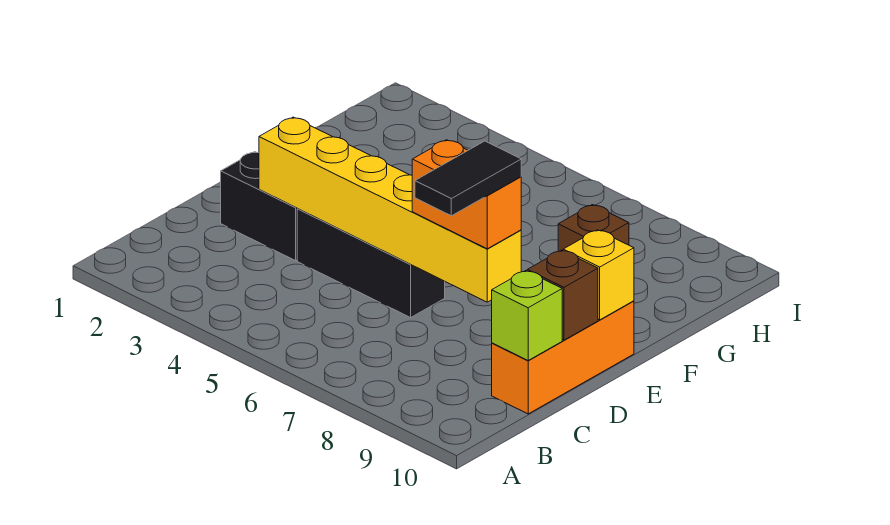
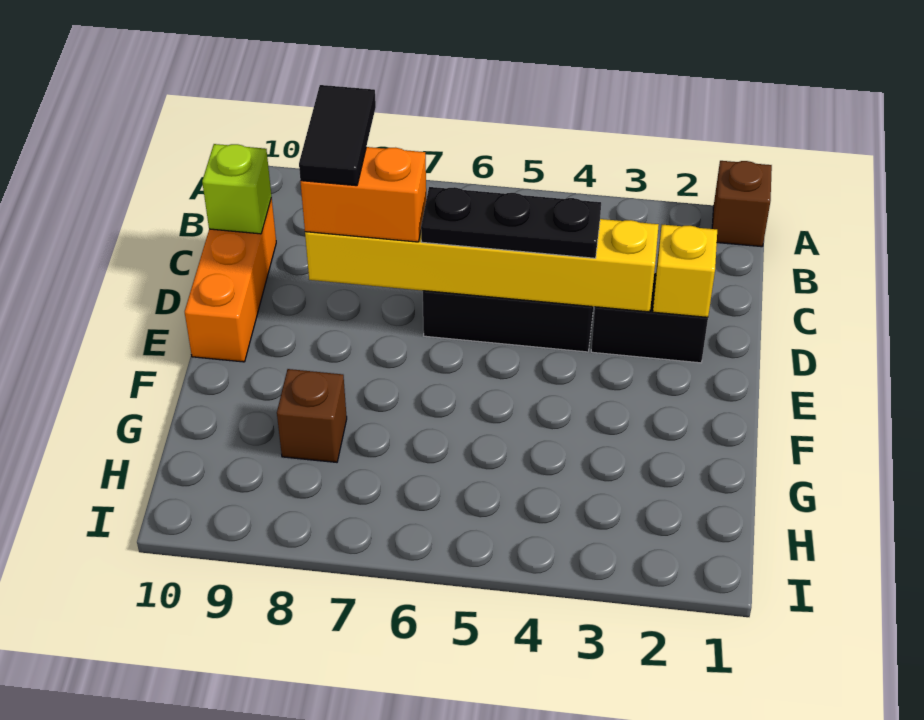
none -> black plate D4:D6 level 3
brown brick D10 level 2 -> brown brick A1 level 1
yellow brick E10 level 2 -> yellow brick D2 level 2

